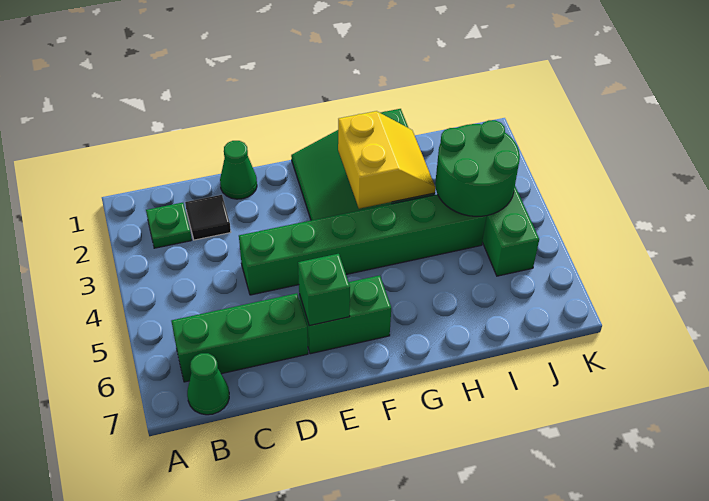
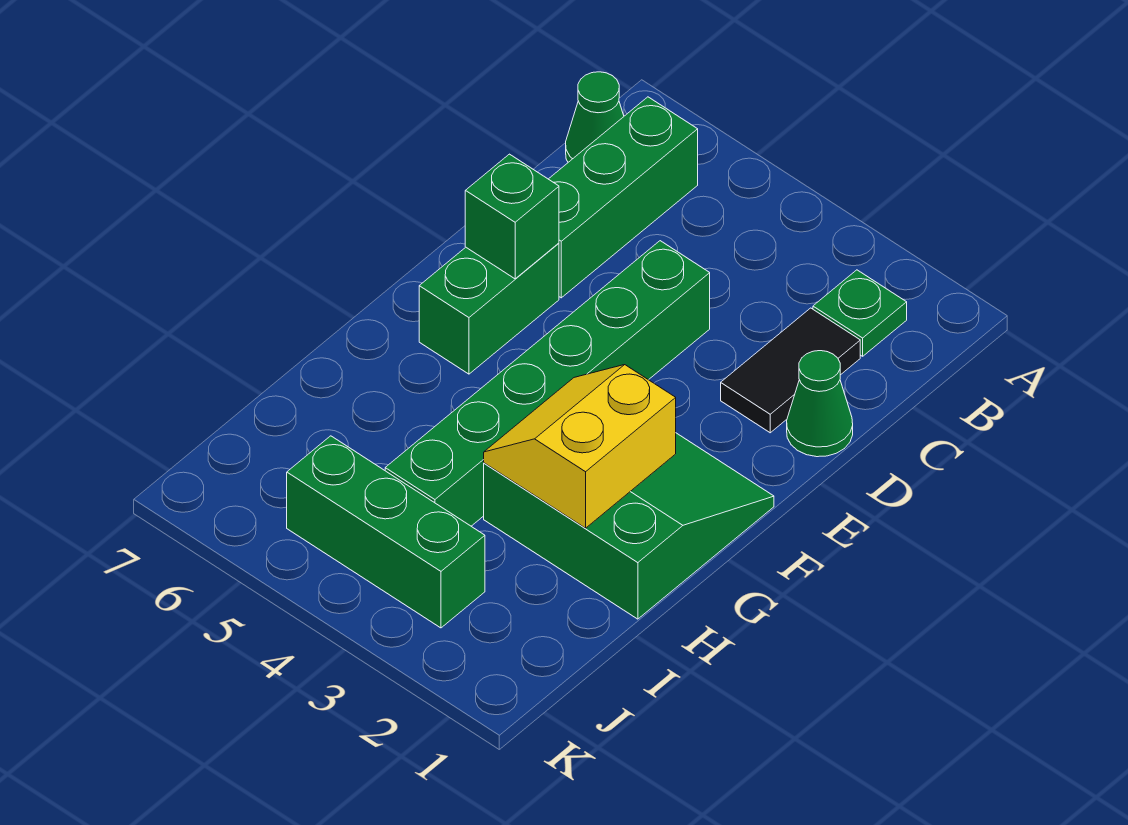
black tile C2 level 1 -> black tile C2:D2 level 1
yellow slope G2:H3 level 2 top G -> yellow slope G2:H3 level 2 top 2
green round brick I3:J4 level 2 -> none

